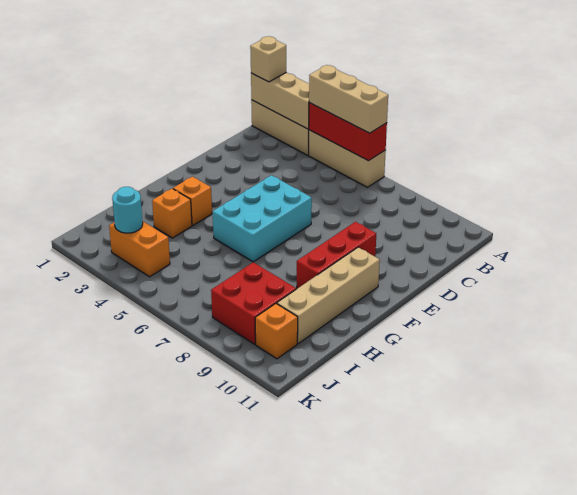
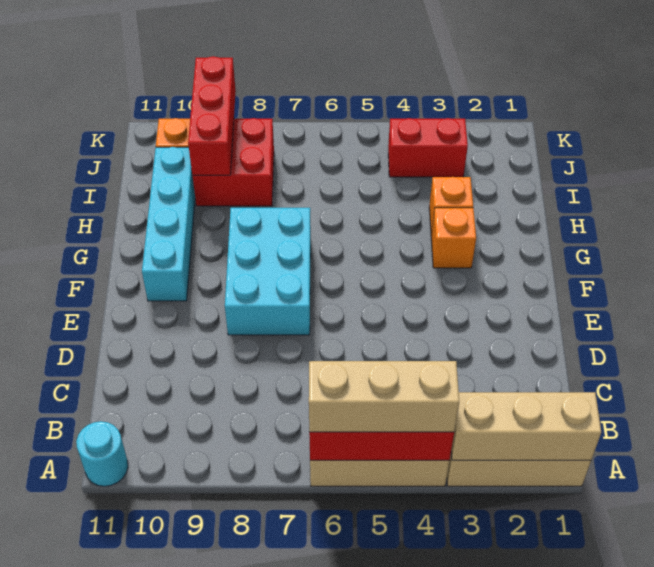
tan brick A1 level 3 -> none
cyan brick E5:G6 level 1 -> cyan brick E7:G8 level 1
red brick E9:G9 level 1 -> red brick I9:K9 level 2
tan brick F10:I10 level 1 -> cyan brick F10:I10 level 1
orange brick J3:J4 level 1 -> red brick J3:J4 level 1
cyan round brick J3 level 2 -> cyan round brick A11 level 1

